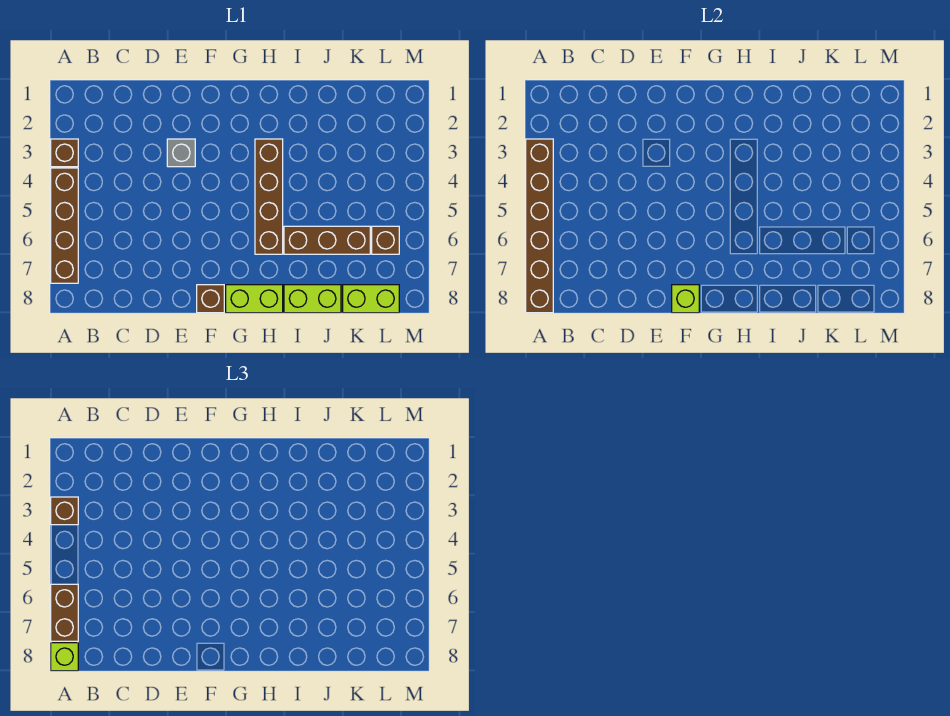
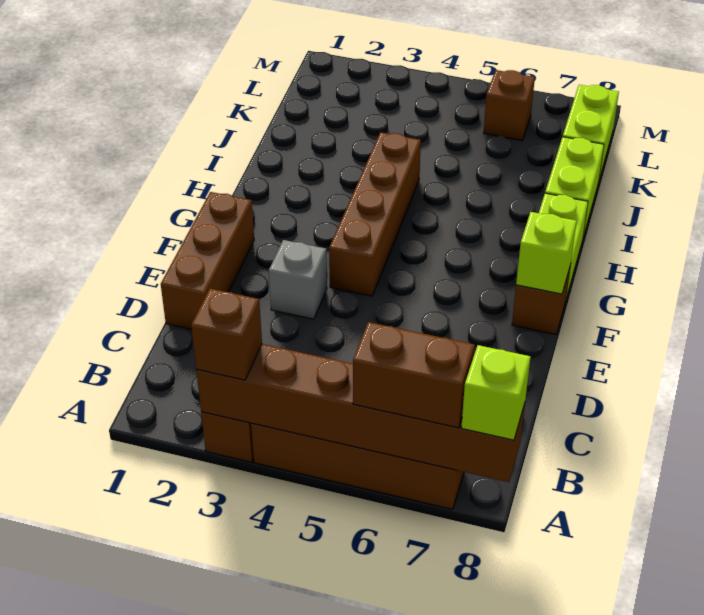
brown brick H3:H6 level 1 -> brown brick F4:I4 level 1
brown brick I6:K6 level 1 -> brown brick D1:F1 level 1

